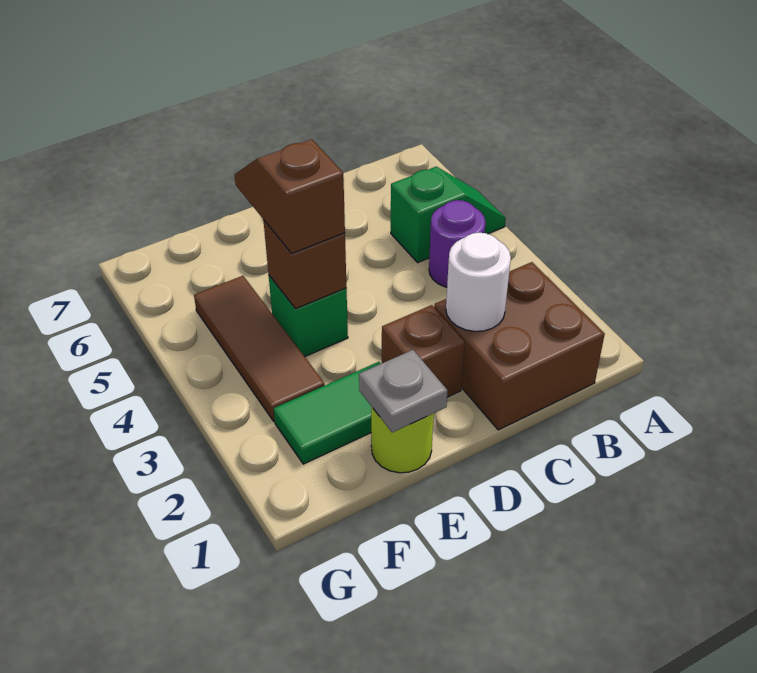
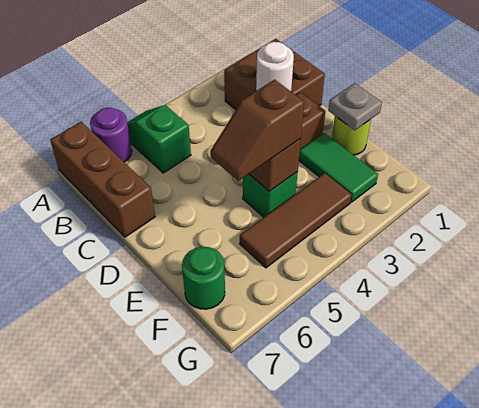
none -> brown brick A7:C7 level 1
purple round brick B4 level 1 -> purple round brick A6 level 1
none -> green round brick F7 level 1

